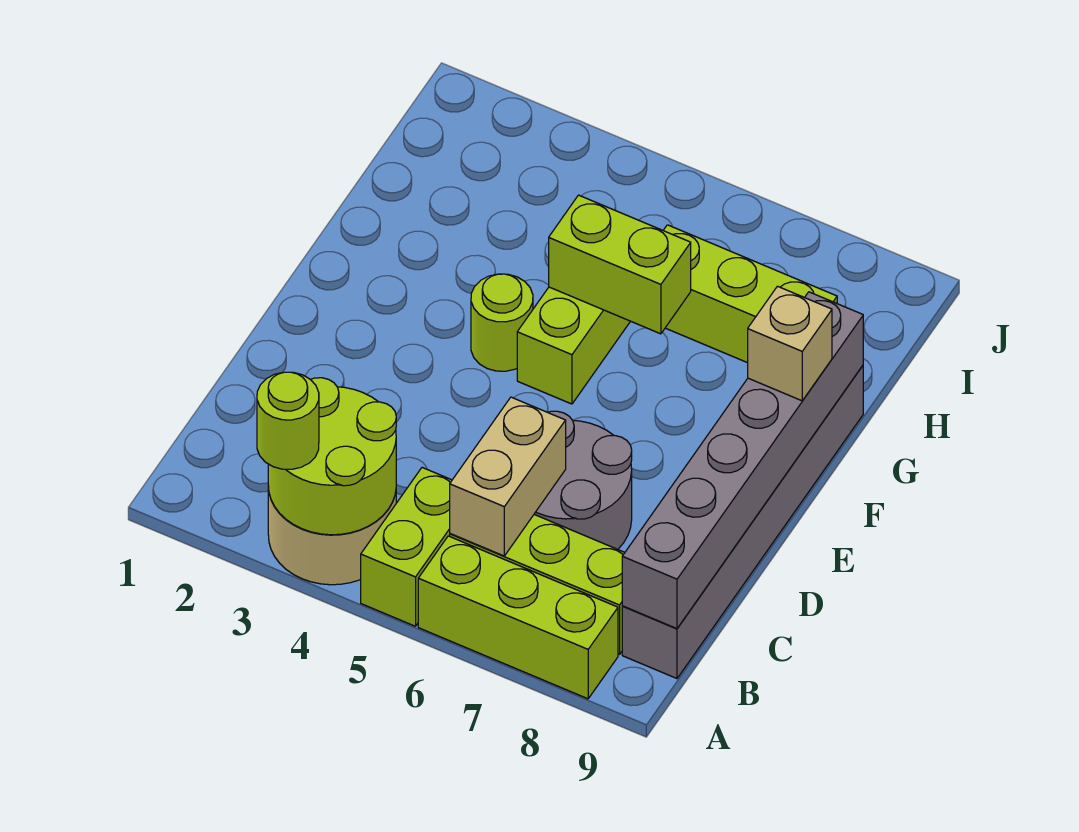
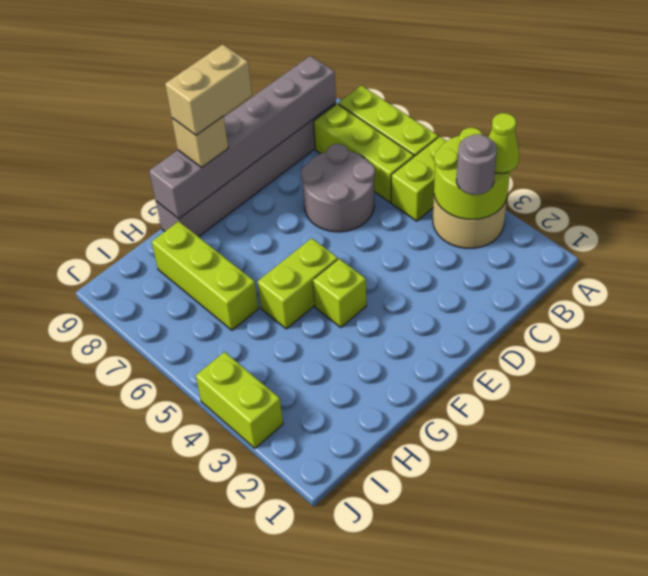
lime round brick A3 level 3 -> lime cone A3 level 3
none -> grey round brick B3 level 3
tan brick B6:C6 level 2 -> tan brick E9:F9 level 4
lime round brick F4 level 1 -> lime brick F4 level 1
lime brick G5:G6 level 2 -> lime brick J3:J4 level 1

